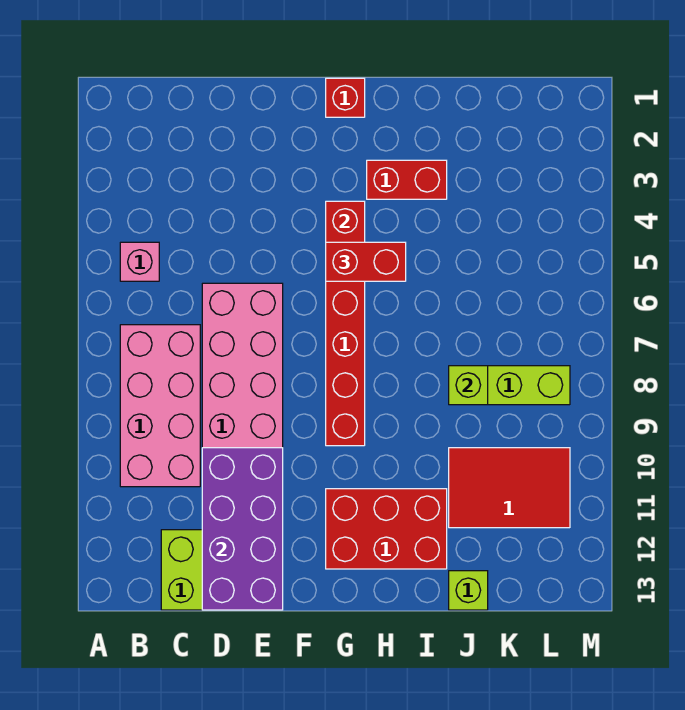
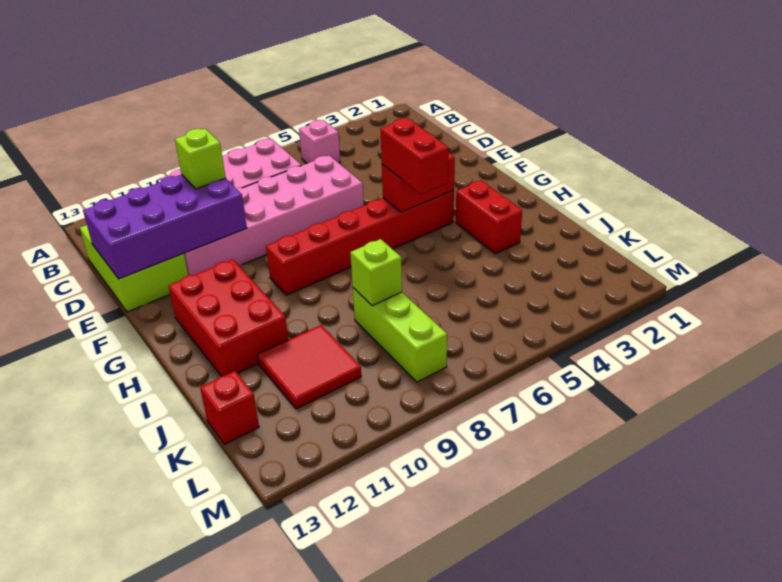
red brick G1 level 1 -> red brick K13 level 1
red tile J10:L11 level 1 -> red tile J10:K11 level 1
lime brick J13 level 1 -> lime brick D10 level 3

